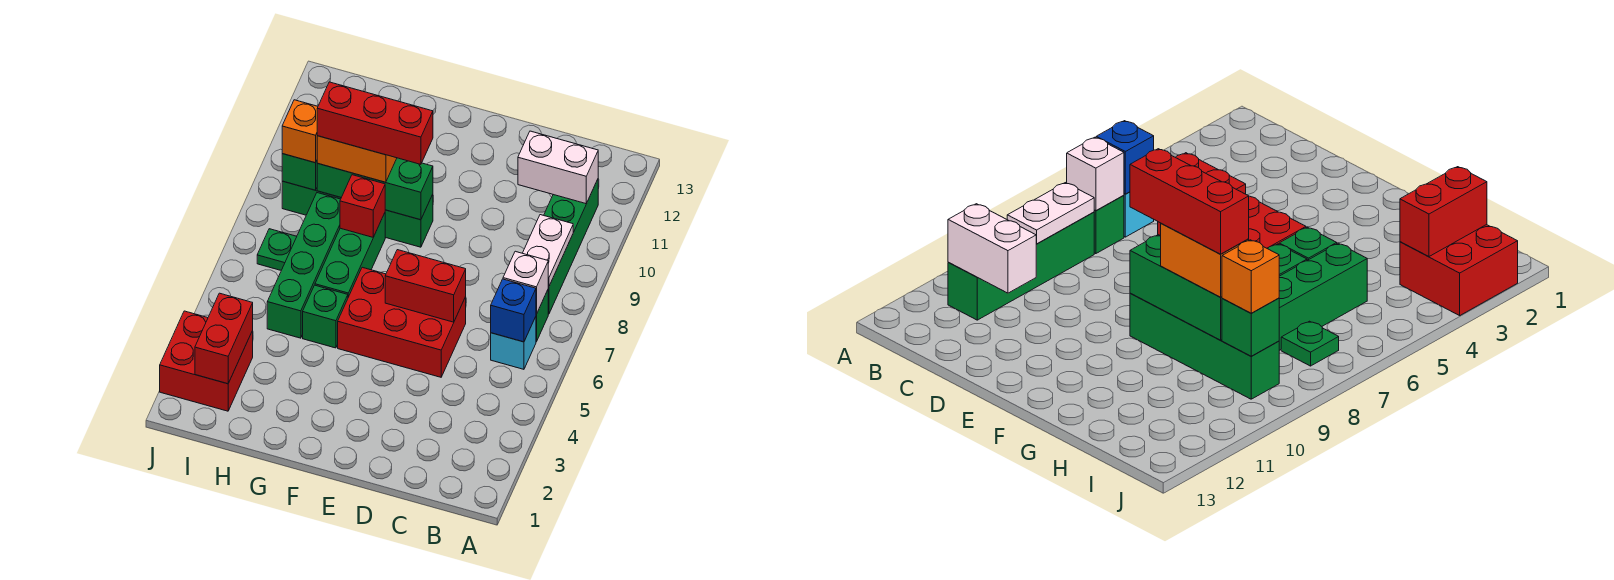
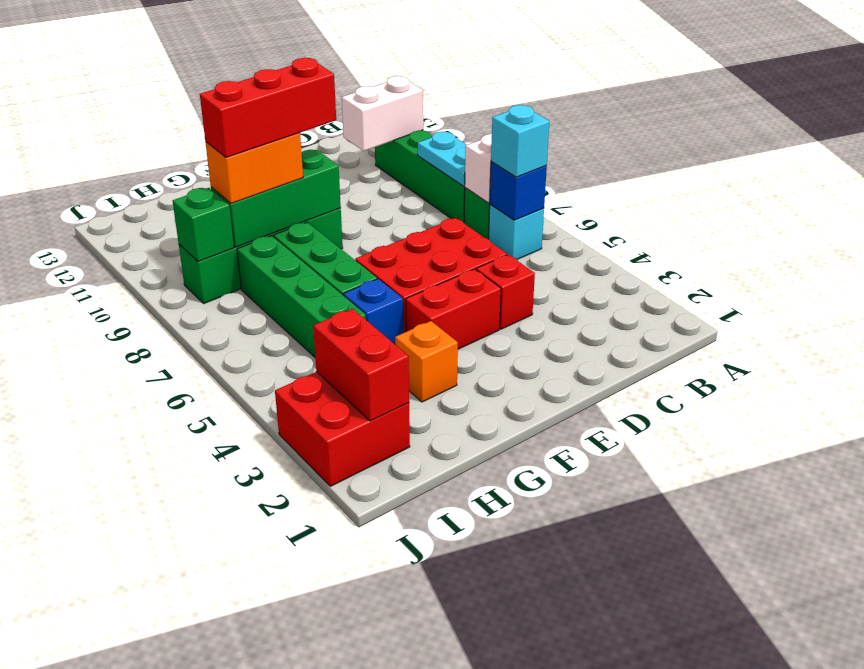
none -> cyan brick B6 level 3
white plate B8:B9 level 2 -> cyan plate B8:B9 level 2
red brick D6:E6 level 2 -> red brick E4:F4 level 1
green brick G5 level 1 -> blue brick G5 level 1
red brick G8 level 2 -> red brick D4 level 1
green plate I7 level 1 -> none
orange brick I9 level 3 -> orange brick G3 level 1

